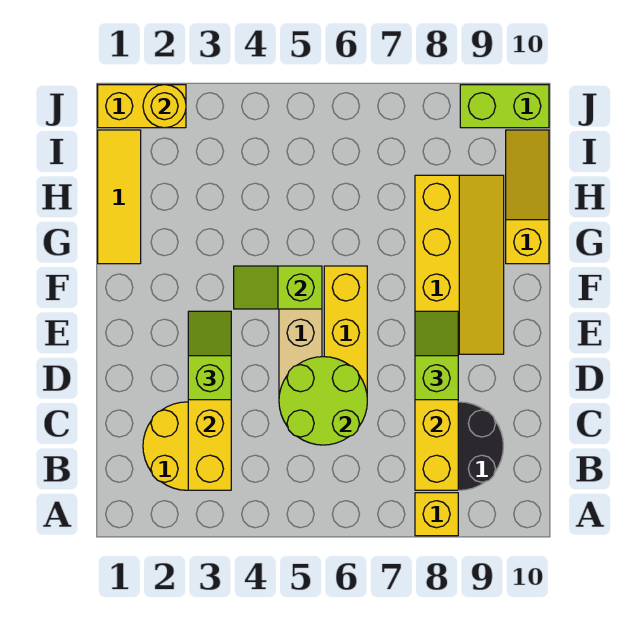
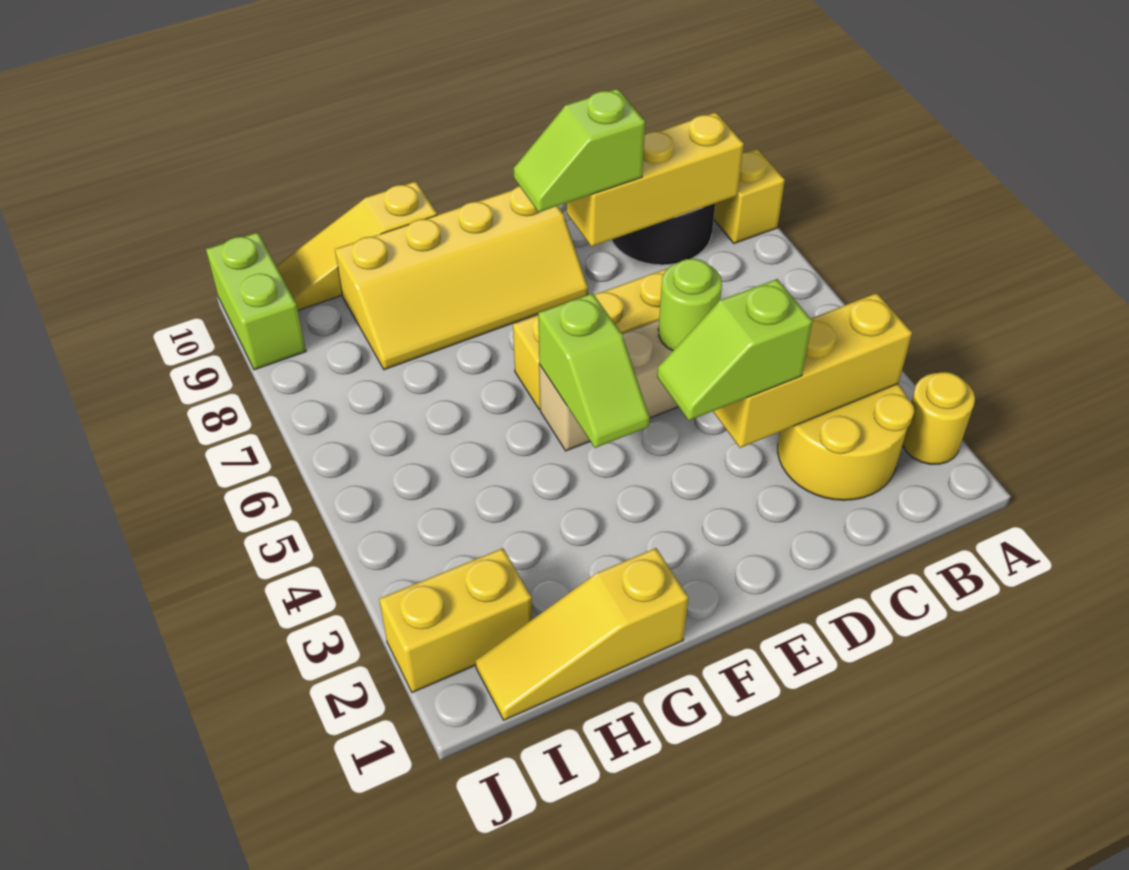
lime round brick C5:D6 level 2 -> lime round brick D5 level 2
yellow slope E8:H9 level 1 top 8 -> yellow slope E8:H9 level 1 top 9
yellow tile G1:I1 level 1 -> yellow slope G1:I1 level 1 top G
yellow brick J1:J2 level 1 -> yellow brick I2:J2 level 1
yellow round brick J2 level 2 -> yellow round brick A2 level 1

